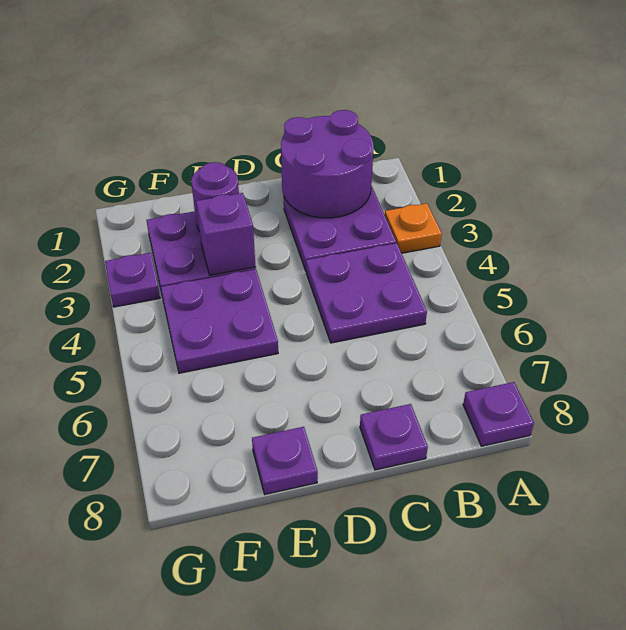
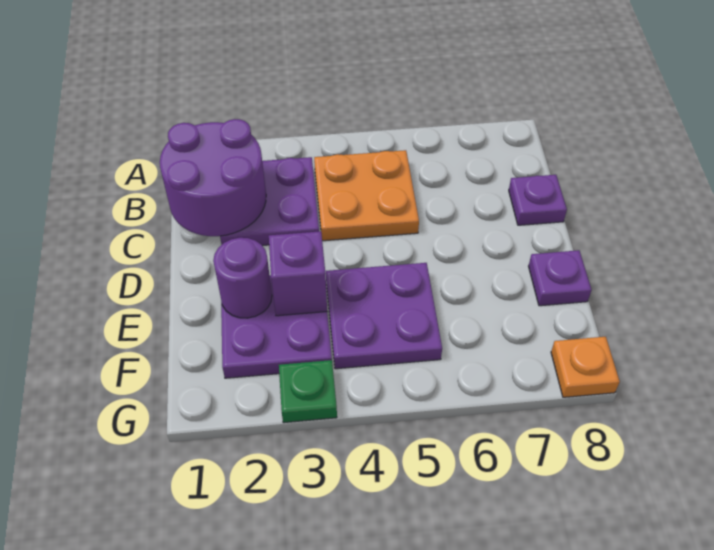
orange plate A3 level 1 -> orange plate G8 level 1
purple plate A8 level 1 -> none
purple plate B4:C5 level 1 -> orange plate B4:C5 level 1
purple plate G3 level 1 -> green plate G3 level 1

